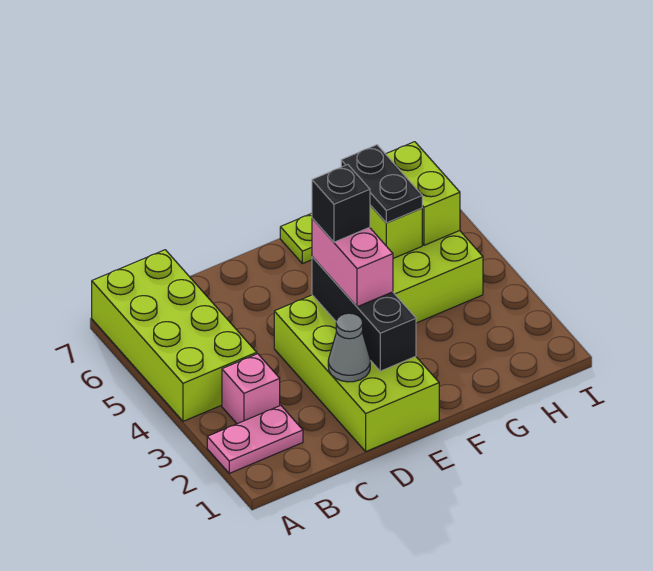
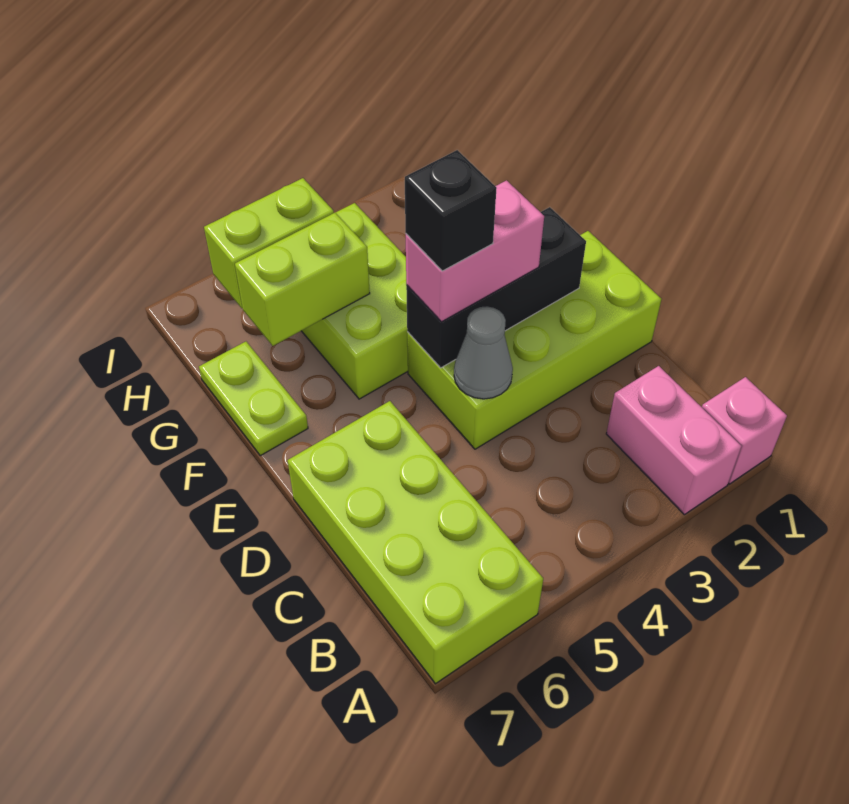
pink plate A2:B2 level 1 -> pink brick A2:B2 level 1
lime brick A4:B7 level 1 -> lime brick A6:D7 level 1
pink brick B3 level 1 -> pink brick A1 level 1
grey cone D2 level 2 -> grey cone D4 level 2
black plate G5:G6 level 3 -> none

